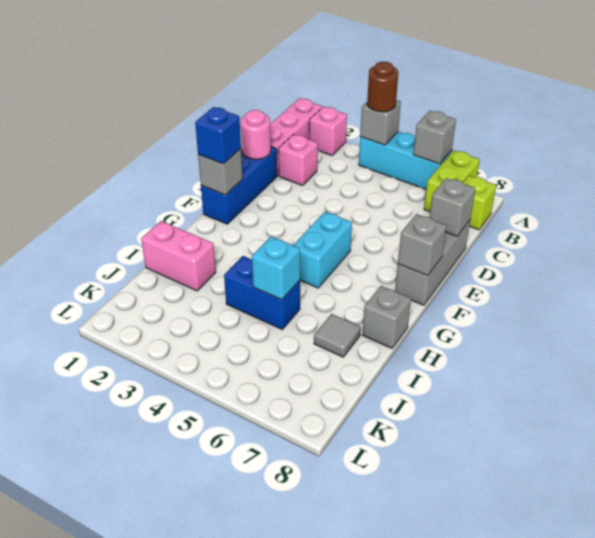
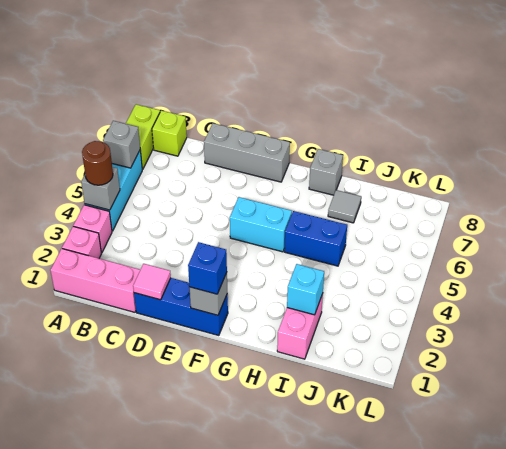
lime brick A7:B7 level 1 -> lime brick A7:A8 level 1
pink brick C2 level 1 -> pink brick A3 level 1
pink round brick D1 level 2 -> pink tile D1 level 2
grey brick D8 level 2 -> none
grey brick F8 level 2 -> none
blue brick I4:I5 level 1 -> blue brick H5:I5 level 1
cyan brick I5 level 2 -> cyan brick I2 level 2

